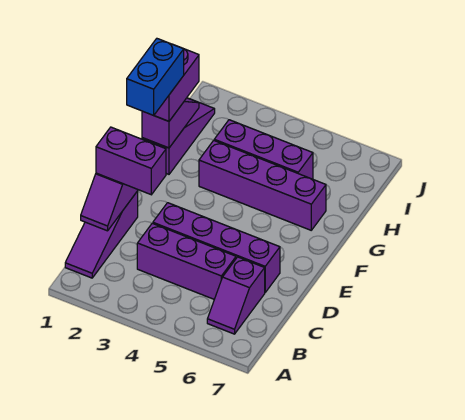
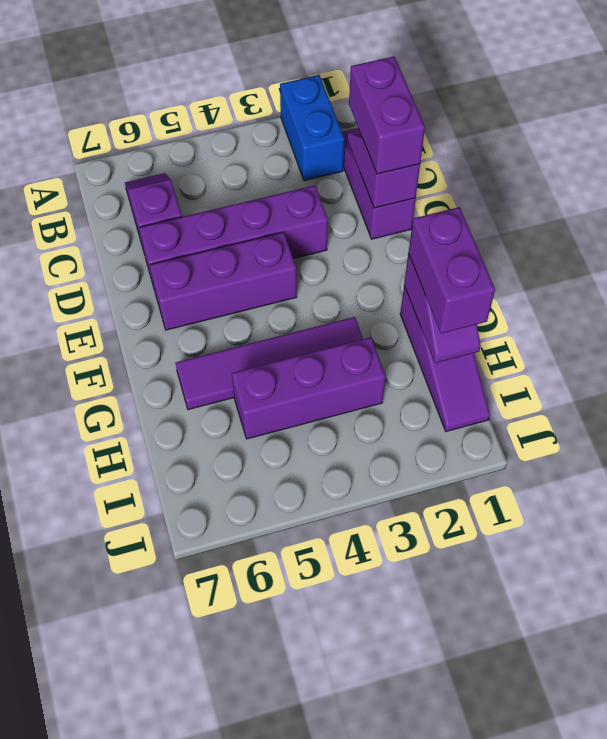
purple brick C3:C5 level 1 -> purple brick E4:E6 level 1
purple brick D1:D2 level 3 -> purple brick C1:D1 level 3
blue brick F1:G1 level 4 -> blue brick A2:B2 level 1
purple brick G3:G6 level 1 -> purple tile G3:G6 level 1

